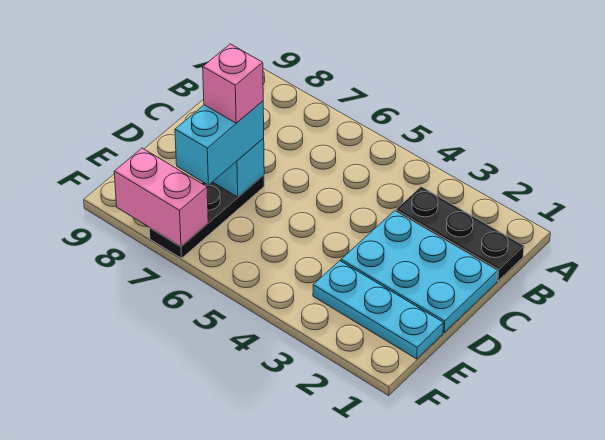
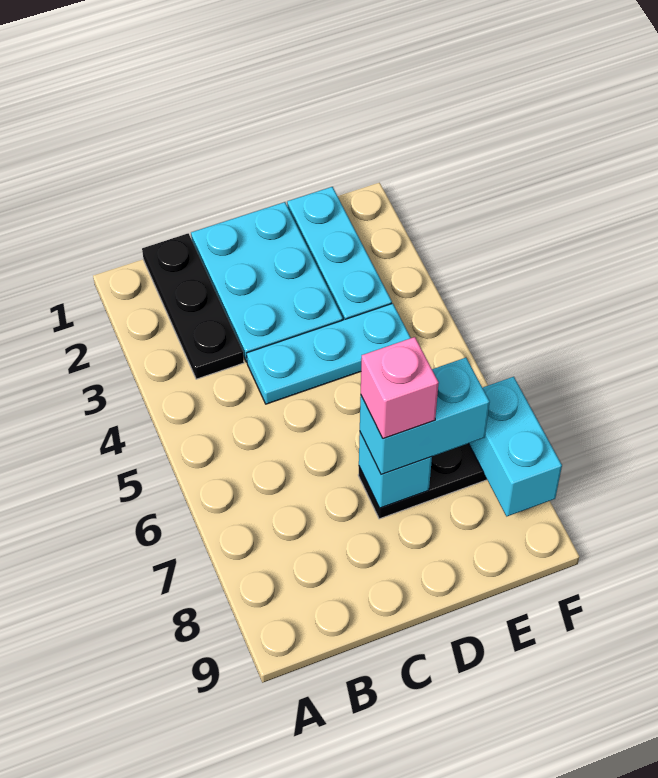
none -> cyan plate C4:E4 level 1
pink brick F7:F8 level 2 -> cyan brick F7:F8 level 2

